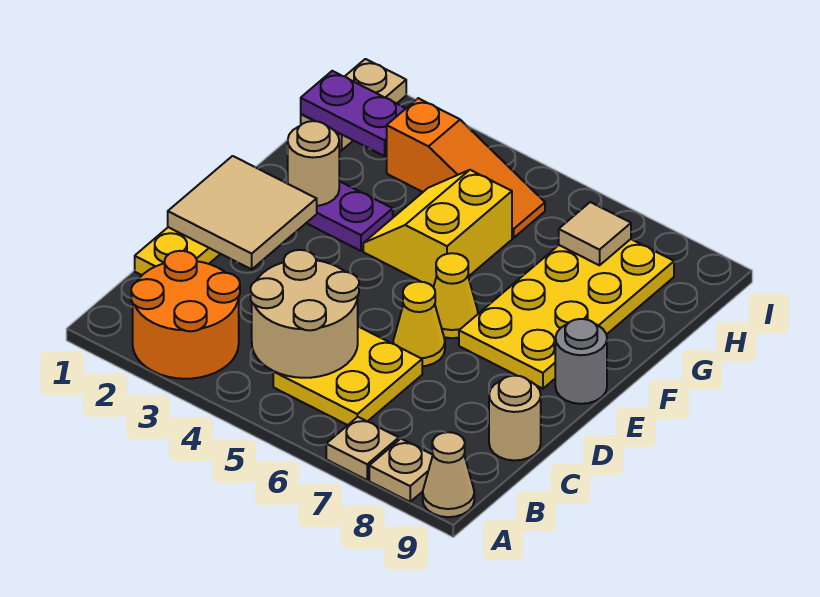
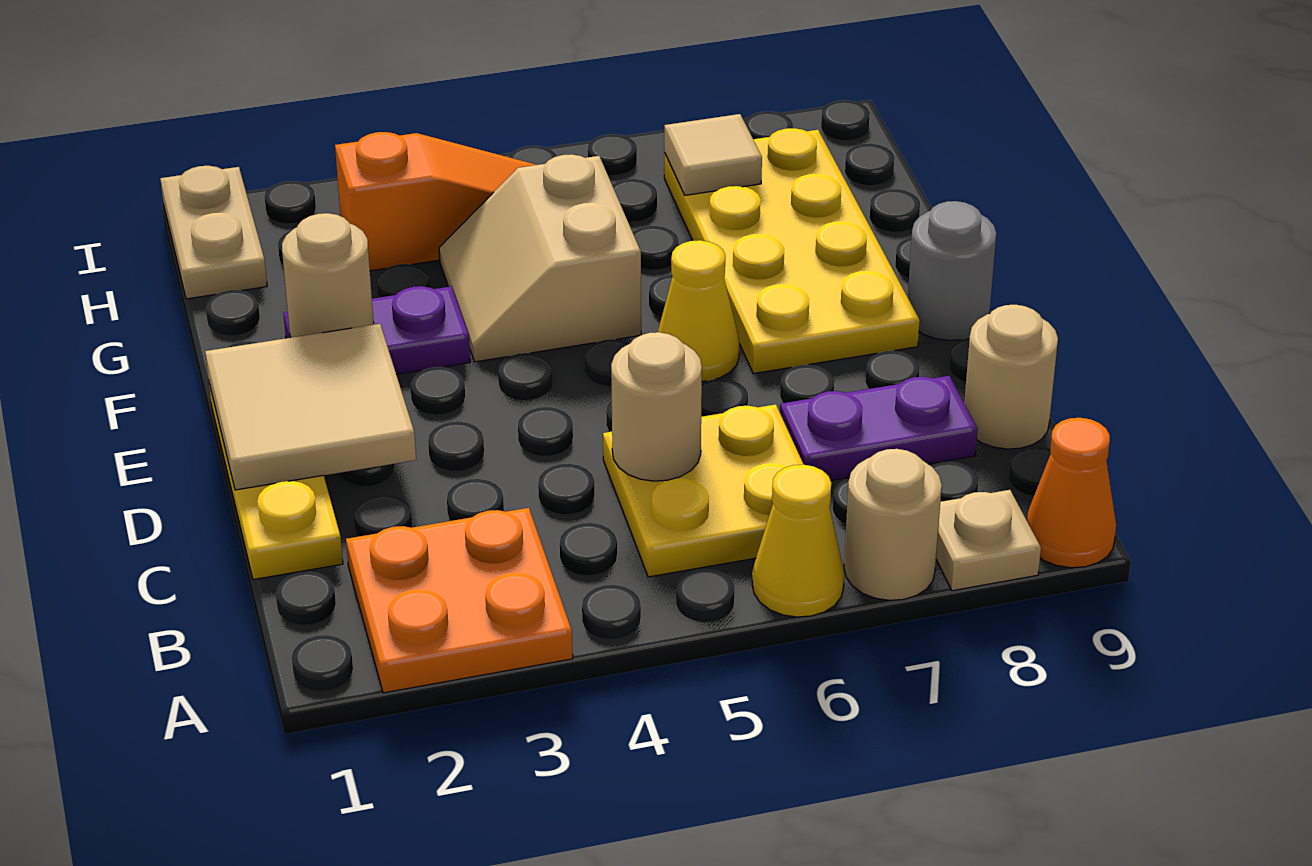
orange round brick A2:B3 level 1 -> orange plate A2:B3 level 1
tan plate A7 level 1 -> tan round brick A7 level 1
tan cone A9 level 1 -> orange cone A9 level 1
tan round brick B4:C5 level 2 -> tan round brick C5 level 2
yellow cone D6 level 1 -> yellow cone A6 level 1
yellow slope F4:G5 level 1 top 5 -> tan slope F4:G5 level 1 top 5
purple plate H1:H2 level 2 -> purple plate C7:C8 level 1

